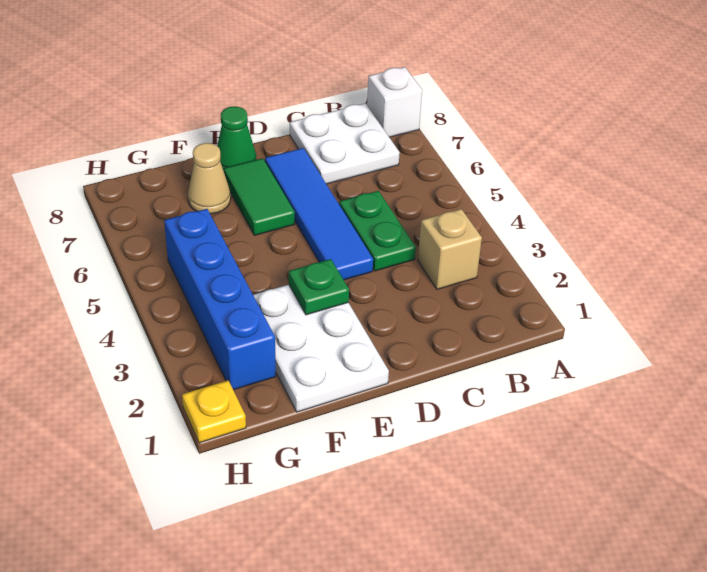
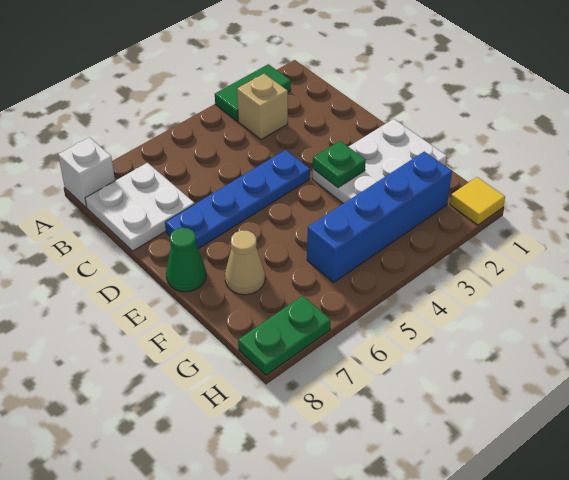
green plate C4:C5 level 1 -> green plate H7:H8 level 1
blue tile D4:D7 level 1 -> blue plate D4:D7 level 1
green tile E6:E7 level 1 -> green tile A2:A3 level 1
yellow plate H1 level 1 -> yellow tile H1 level 1

